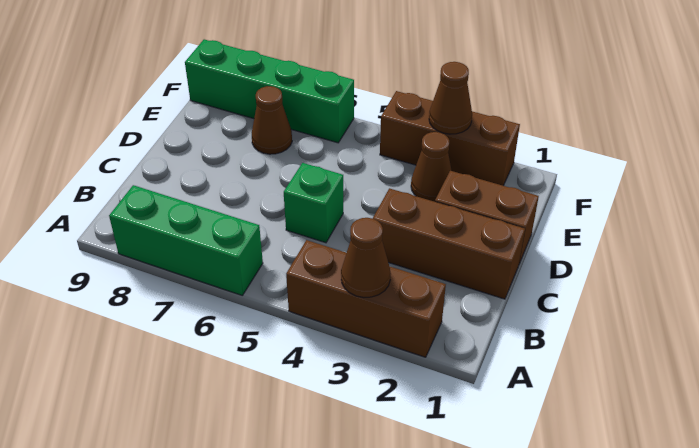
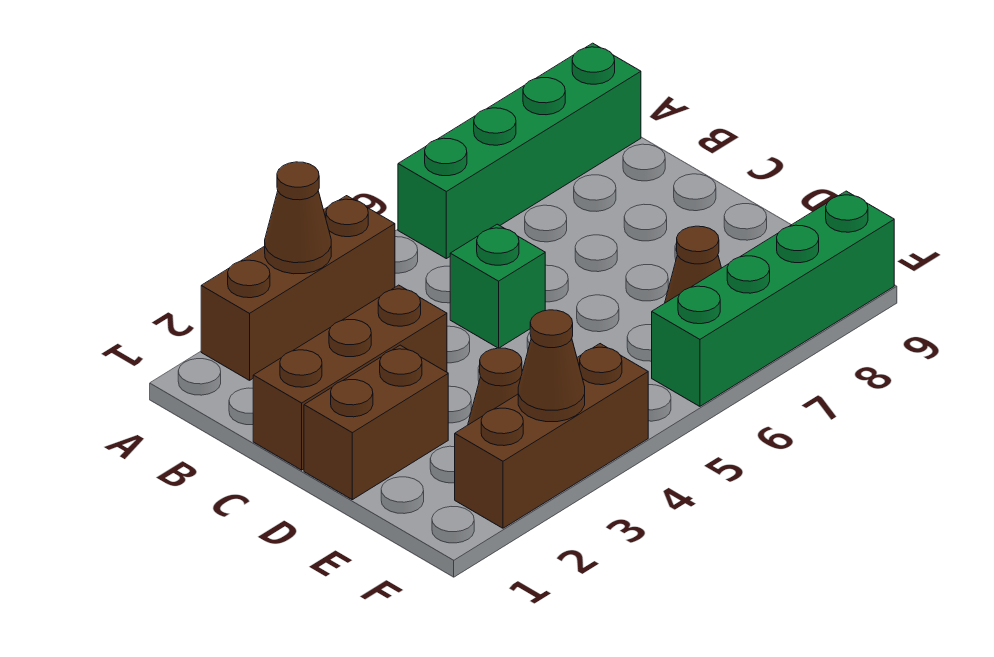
green brick A6:A8 level 1 -> green brick A6:A9 level 1

